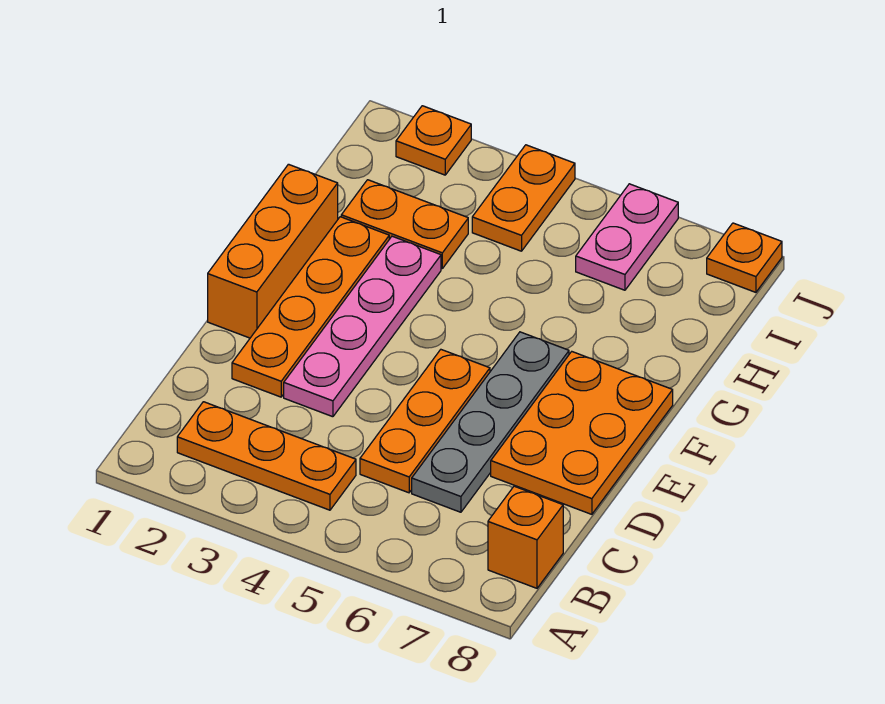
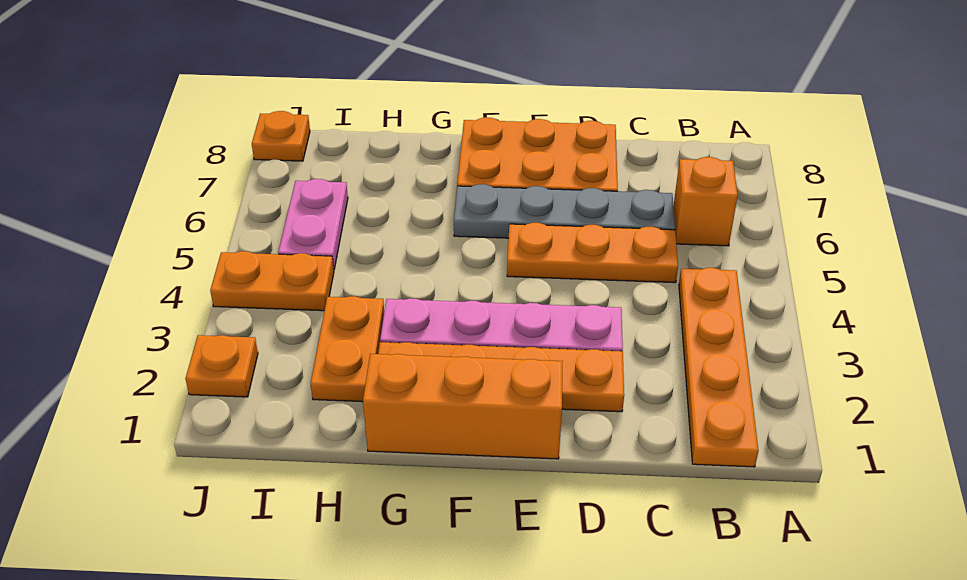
orange plate B2:B4 level 1 -> orange plate B1:B4 level 1
orange brick B8 level 1 -> orange brick B6 level 1
pink plate I6:J6 level 1 -> pink plate I5:I6 level 1

